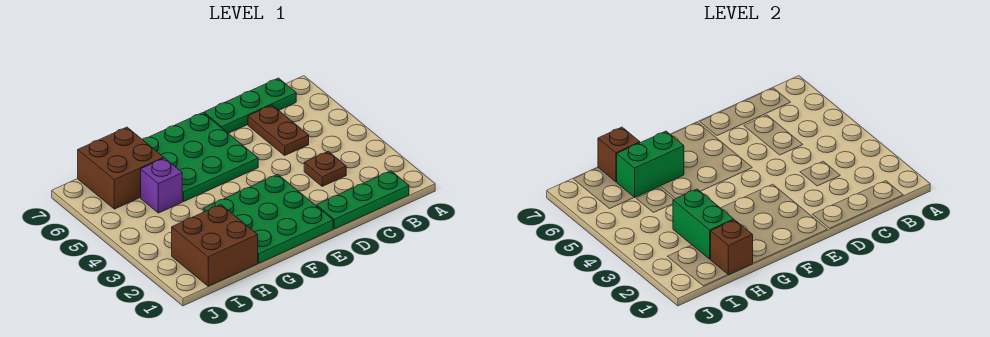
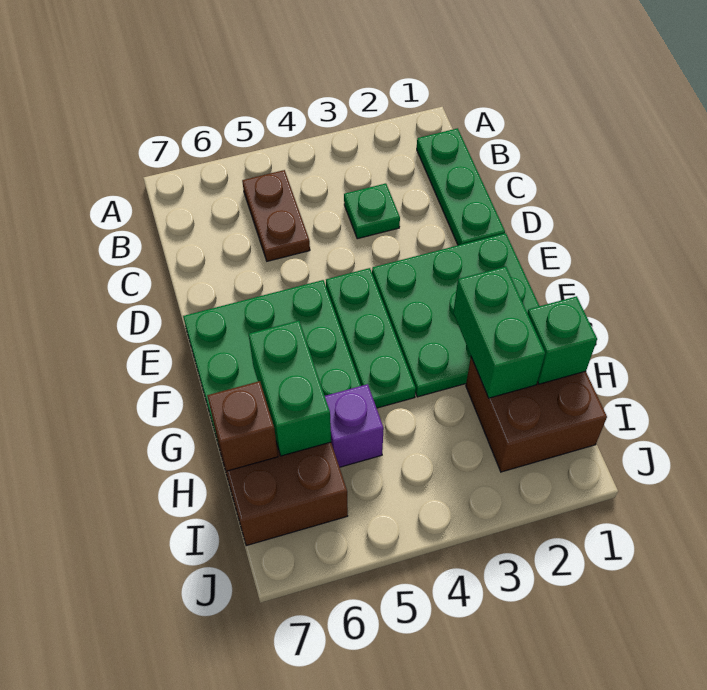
green plate B7:D7 level 1 -> green plate E4:G4 level 1
brown plate C3 level 1 -> green plate C3 level 1
brown plate C5:C6 level 1 -> brown plate B5:C5 level 1
brown brick H1 level 2 -> green brick H1 level 2
green brick H2:H3 level 2 -> green brick G2:H2 level 2

